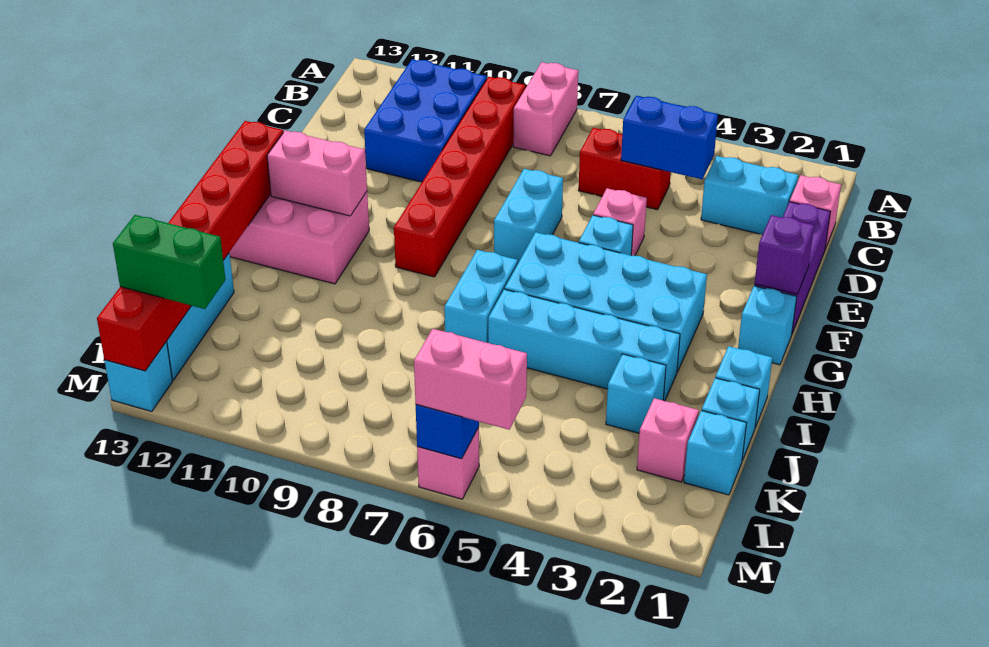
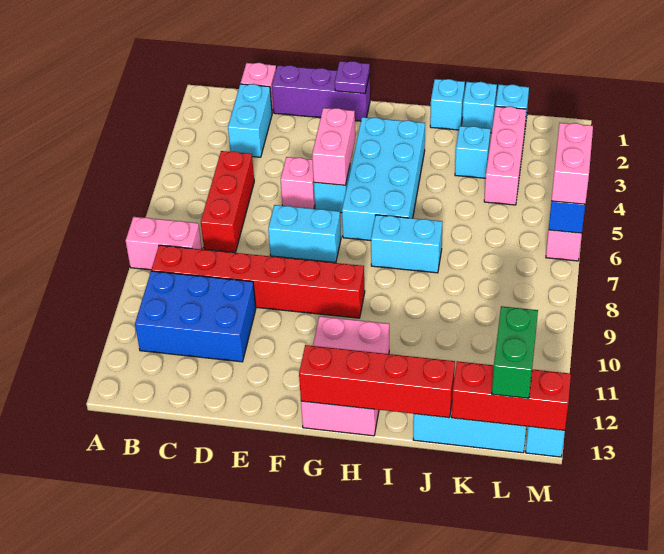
blue brick C4:C5 level 2 -> none
red brick C5:C6 level 1 -> red brick C5:C7 level 1
purple brick F1 level 2 -> purple plate F1 level 2
cyan brick G1 level 1 -> none
pink brick G11:G12 level 2 -> pink brick F4:F5 level 2
cyan brick I3:I6 level 1 -> none
pink brick K2 level 1 -> pink brick K2:K4 level 1

